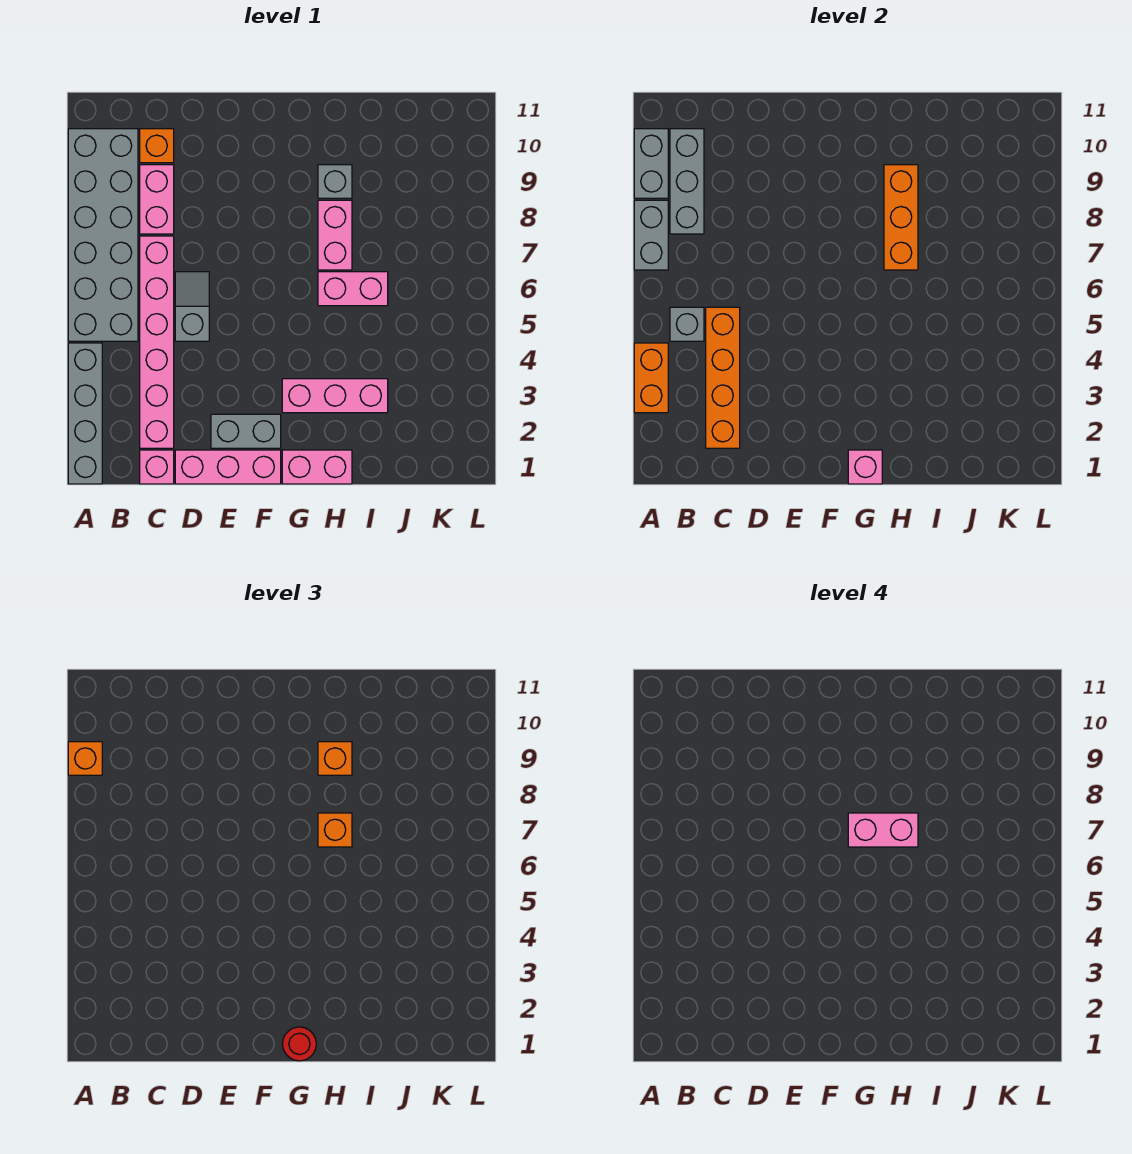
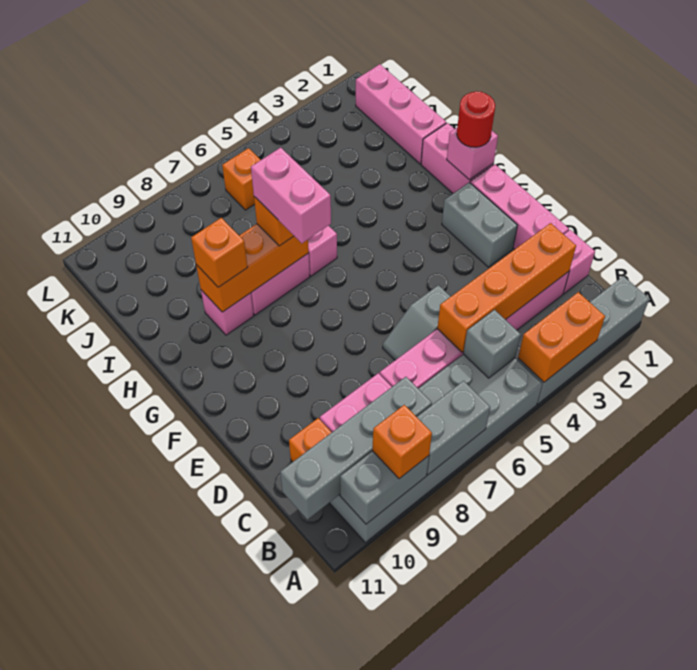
grey brick B8:B10 level 2 -> grey brick B8:B11 level 2
pink brick G3:I3 level 1 -> pink brick I1:K1 level 1
grey brick H9 level 1 -> pink brick H9 level 1
none -> orange brick K6 level 1

